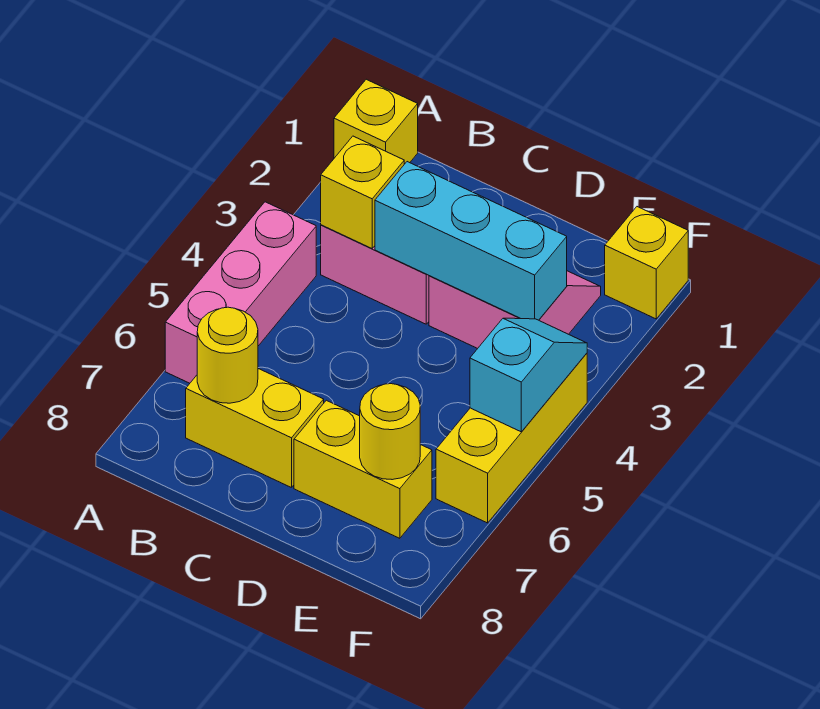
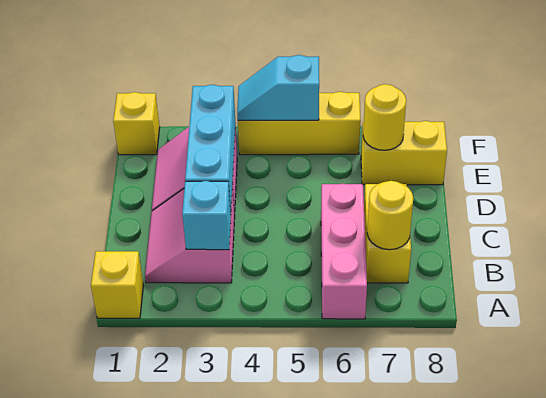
pink brick A4:A6 level 1 -> pink brick A6:C6 level 1
yellow brick B3 level 2 -> cyan brick B3 level 2
yellow brick D7:E7 level 1 -> yellow brick E7:E8 level 1

